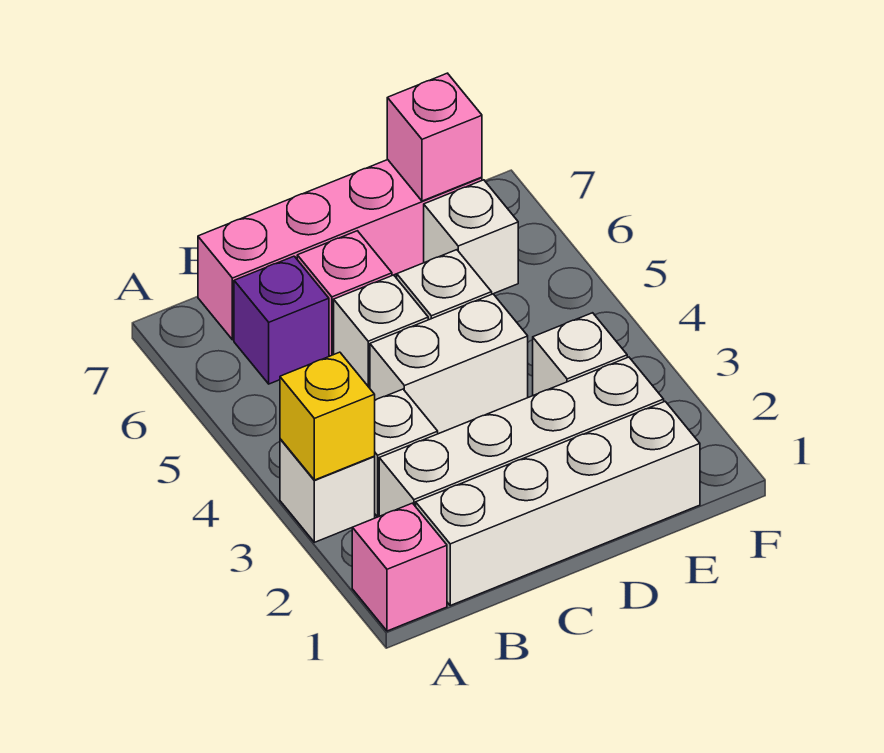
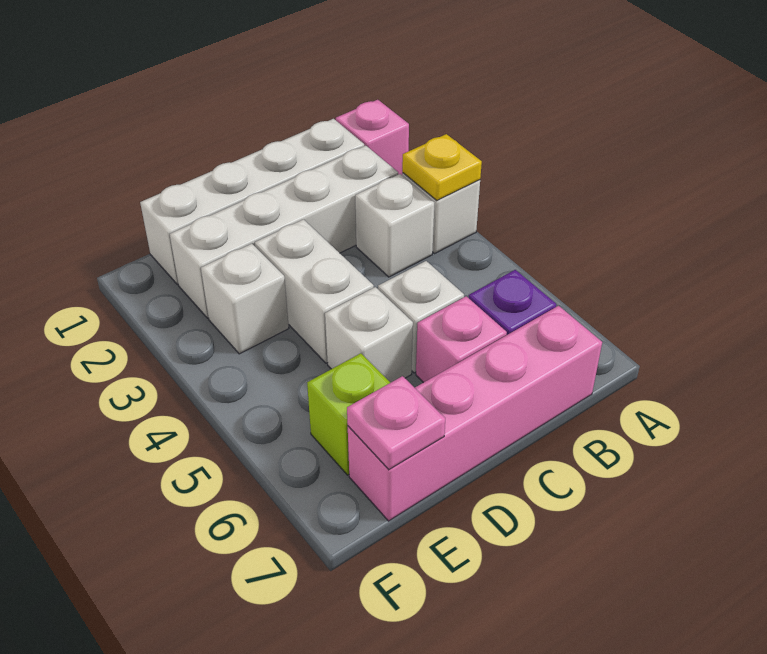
yellow brick A3 level 2 -> yellow plate A3 level 2
white brick C4:D4 level 1 -> white brick D3:D4 level 1
white brick E6 level 1 -> lime brick E6 level 1
pink brick E7 level 2 -> pink plate E7 level 2

